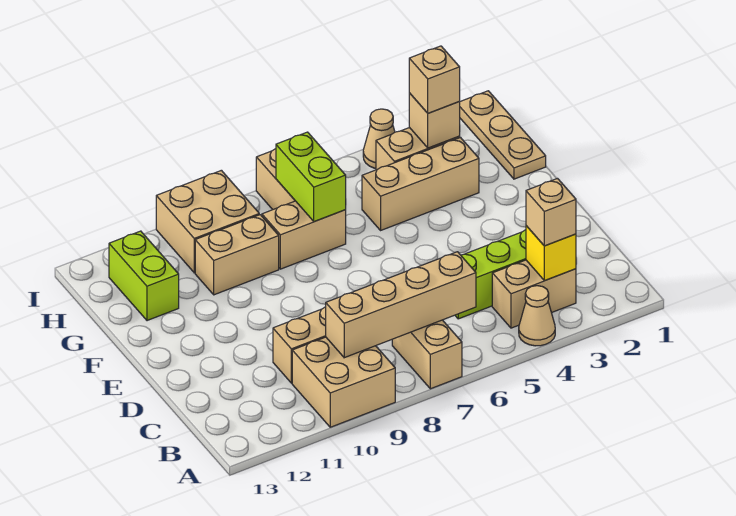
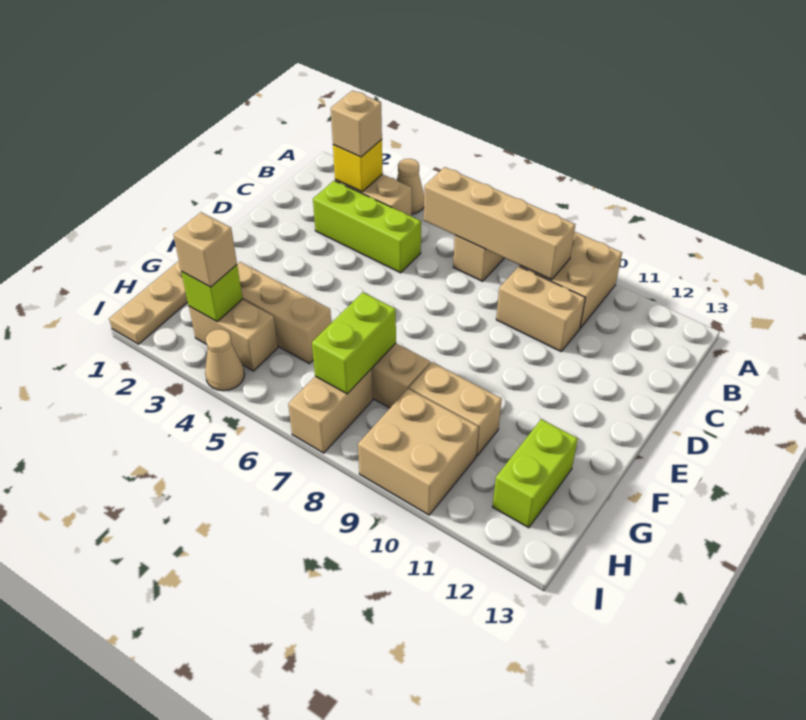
tan brick H3 level 2 -> lime brick H3 level 2

